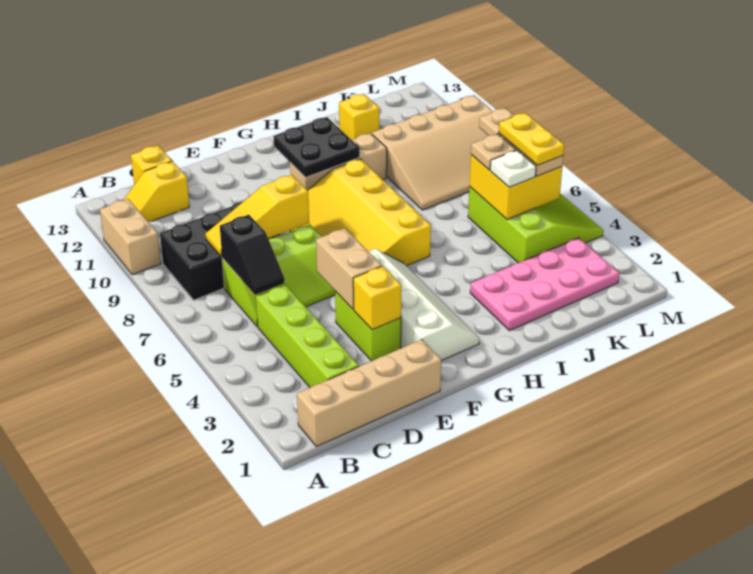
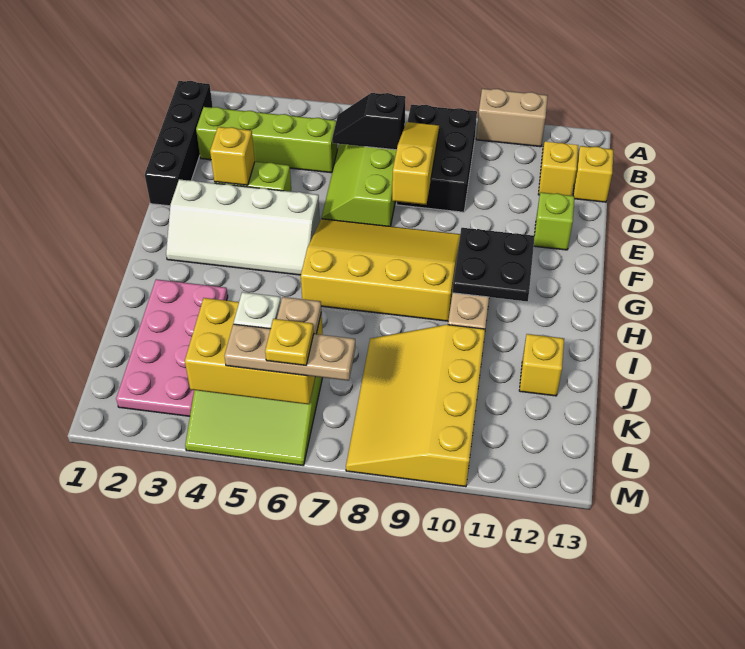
tan brick B1:E1 level 1 -> black brick B1:E1 level 1
tan brick E4:E5 level 2 -> none
none -> lime brick E12 level 1
tan slope J8:M10 level 1 top 10 -> yellow slope J8:M10 level 1 top 10
yellow brick K5:L6 level 2 -> yellow brick K4:L6 level 2
yellow plate L5:L6 level 4 -> yellow plate L6 level 4

